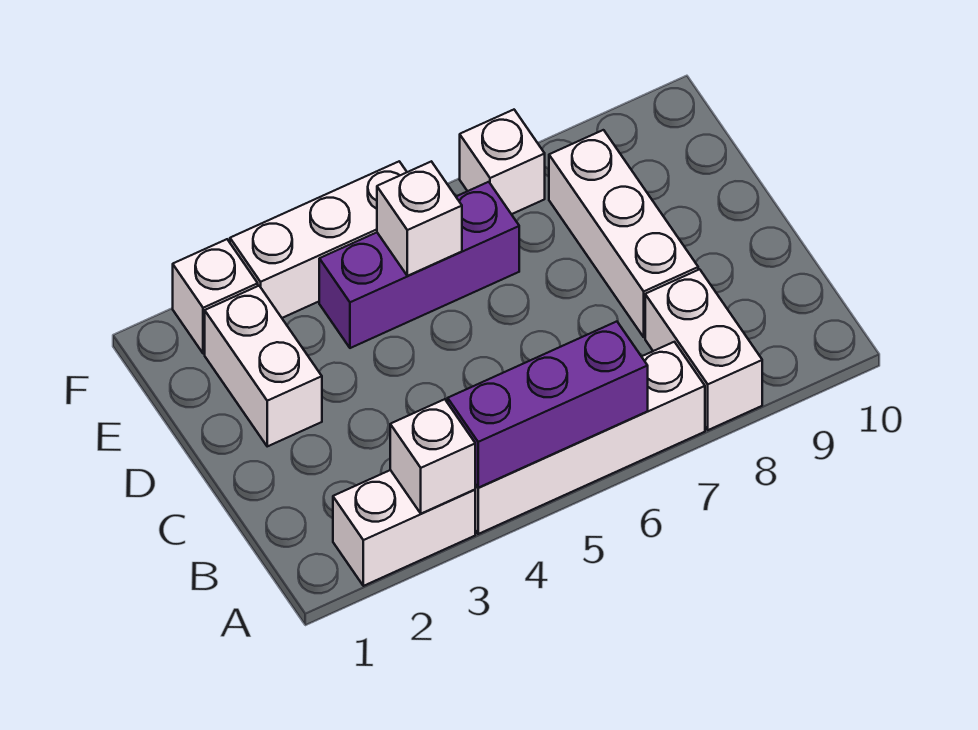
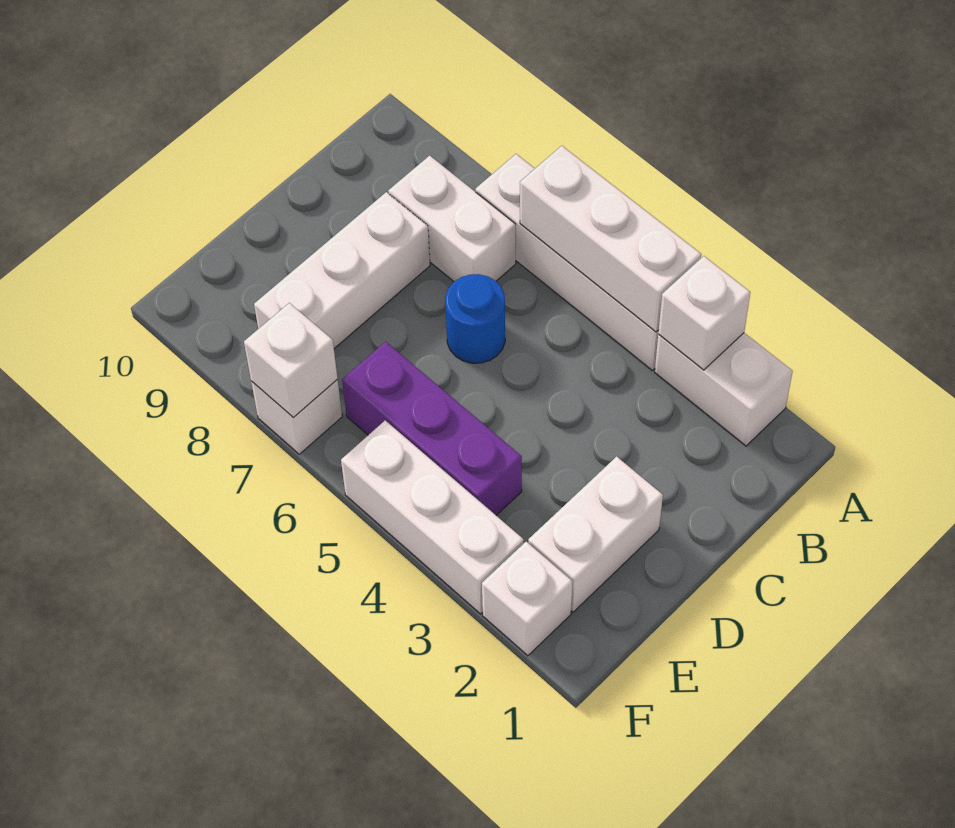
purple brick A4:A6 level 2 -> white brick A4:A6 level 2
white brick A8:B8 level 1 -> white brick B7:B8 level 1
none -> blue round brick C6 level 1
white brick E5 level 2 -> white brick F7 level 2

